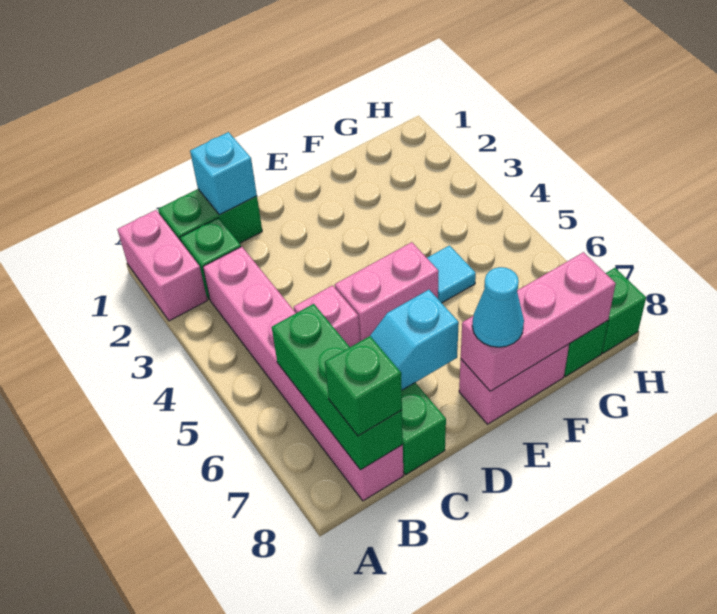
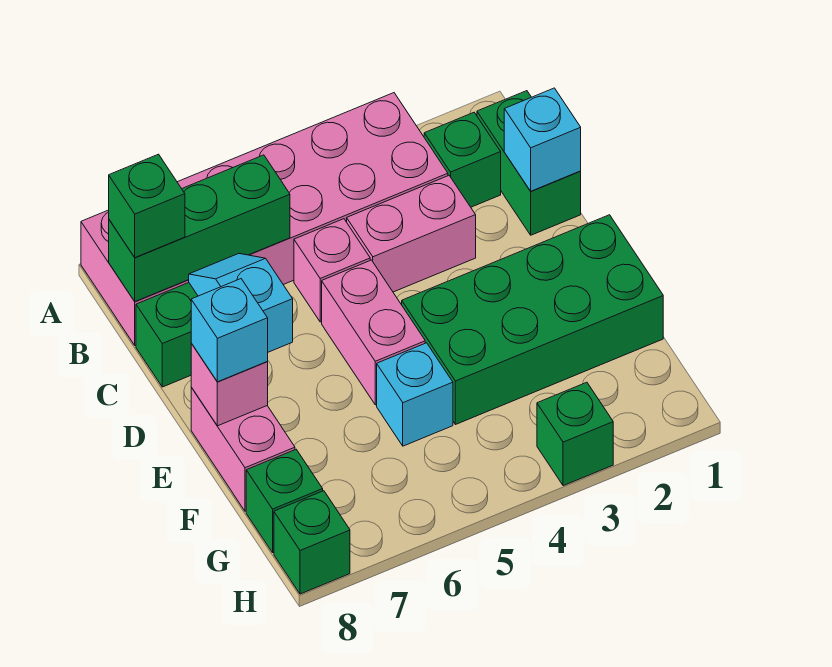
pink brick A1:A2 level 1 -> pink brick C3:C4 level 1
pink brick B3:B8 level 1 -> pink brick A3:B8 level 1
none -> green brick E1:F4 level 1
pink brick E8:G8 level 2 -> pink brick E8 level 2
cyan cone E8 level 3 -> cyan brick E8 level 3
cyan tile F5 level 1 -> cyan brick F5 level 1
none -> green brick H3 level 1

